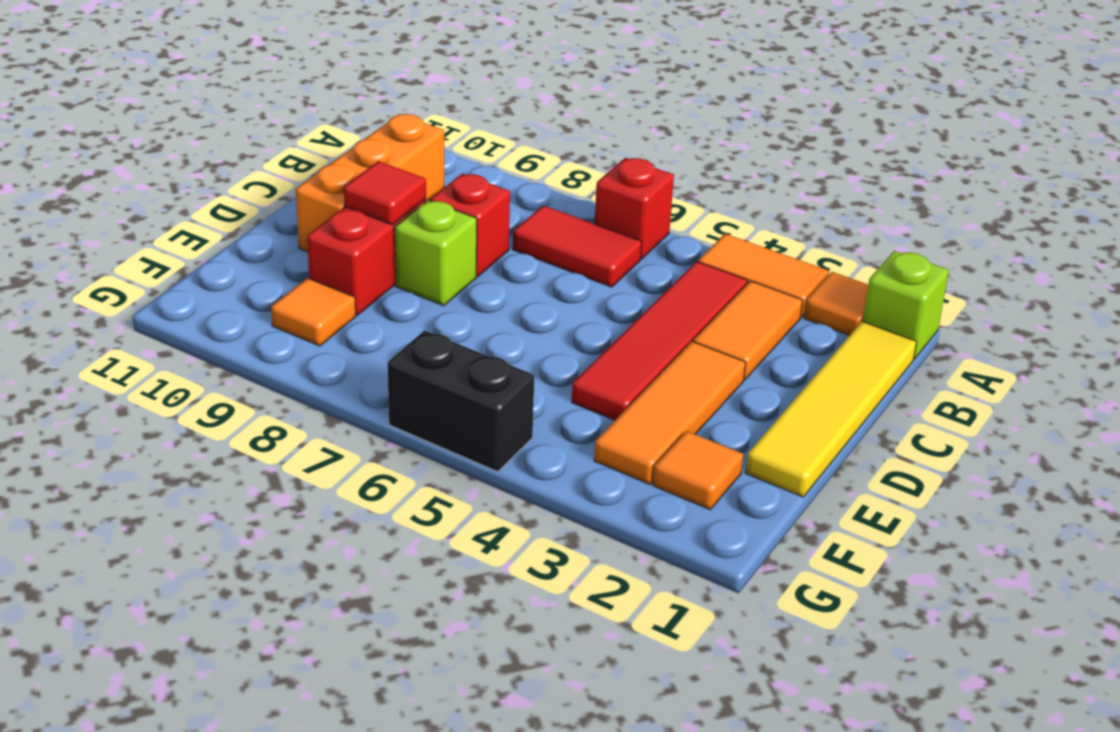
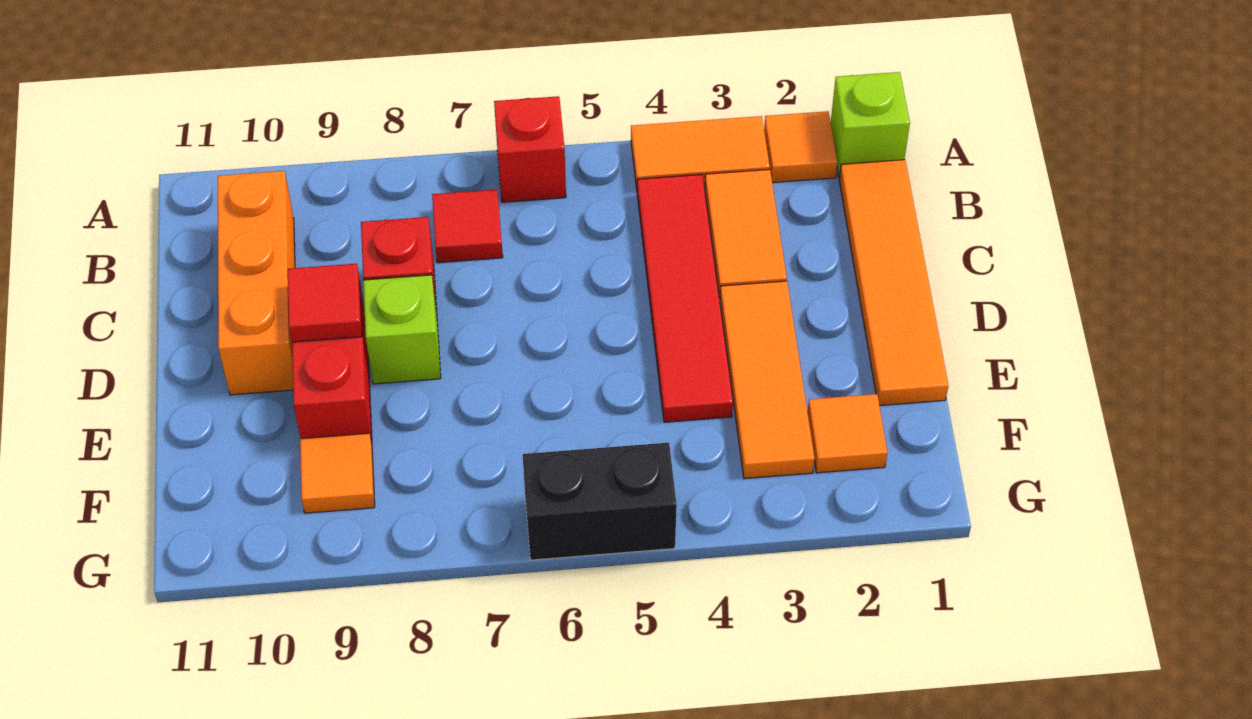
yellow tile B1:E1 level 1 -> orange tile B1:E1 level 1
red tile B6:B7 level 1 -> red tile B7 level 1

